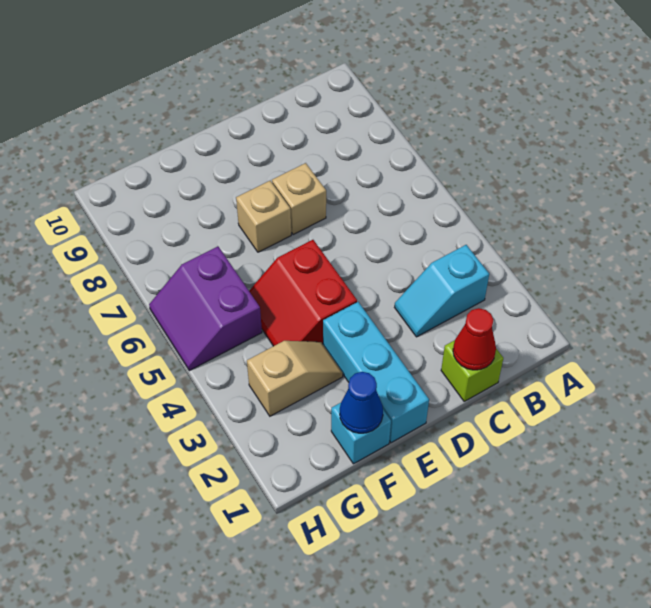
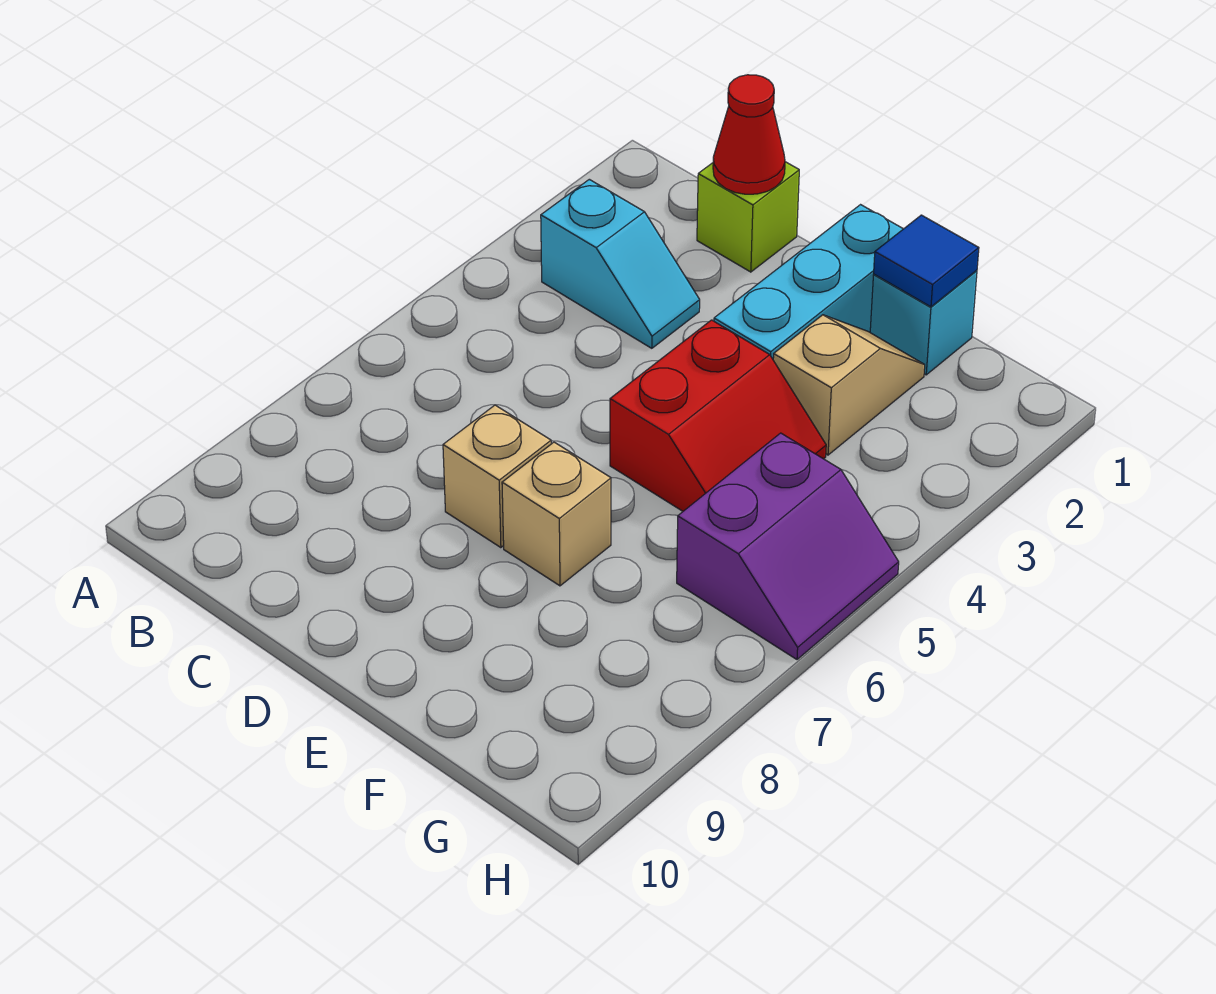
blue cone F1 level 2 -> blue tile F1 level 2
tan slope F3:G3 level 1 top G -> tan slope F2:F3 level 1 top 3

